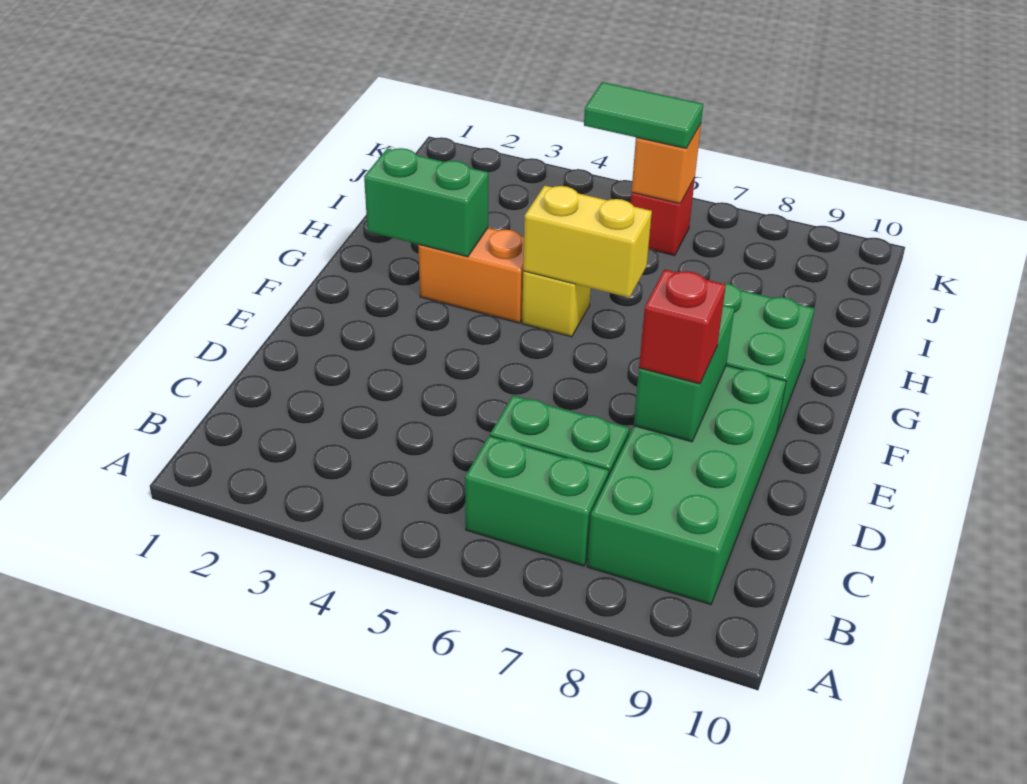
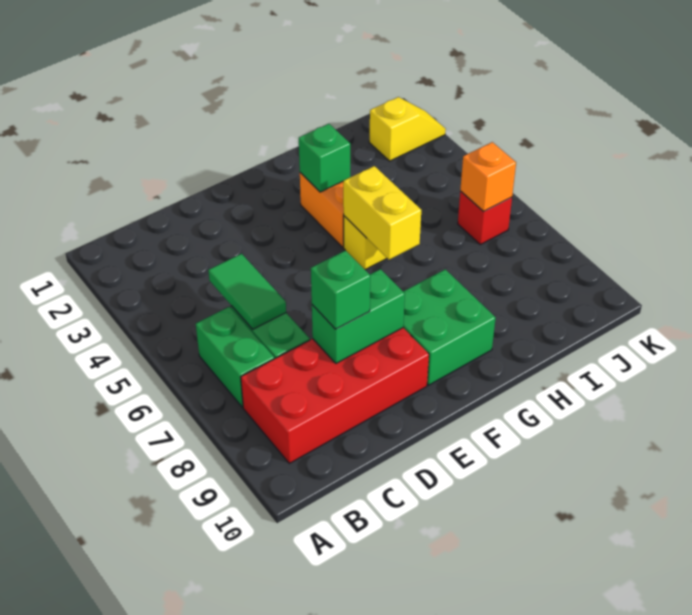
green brick B8:E9 level 1 -> red brick B8:E9 level 1
red brick D8 level 3 -> green brick D8 level 3
green brick G2:G3 level 2 -> green brick G3 level 2
none -> yellow slope J2:K2 level 1 top J
green tile J5:J6 level 3 -> green tile C5:C6 level 2

